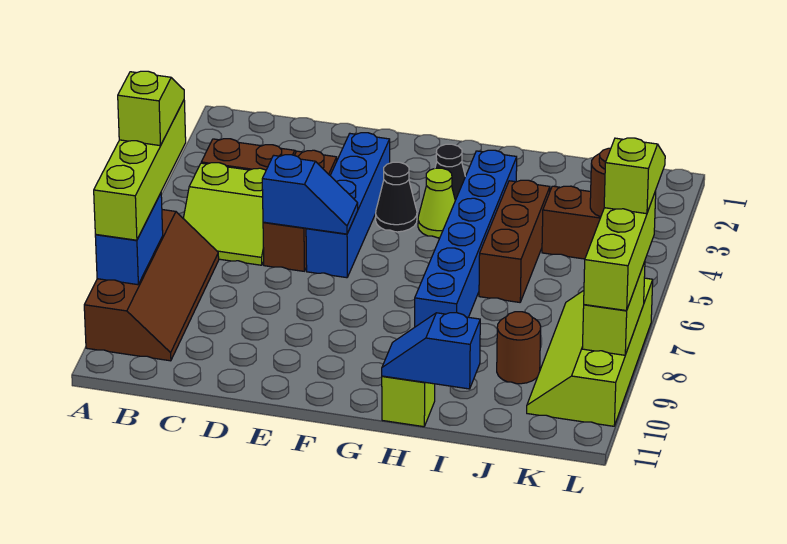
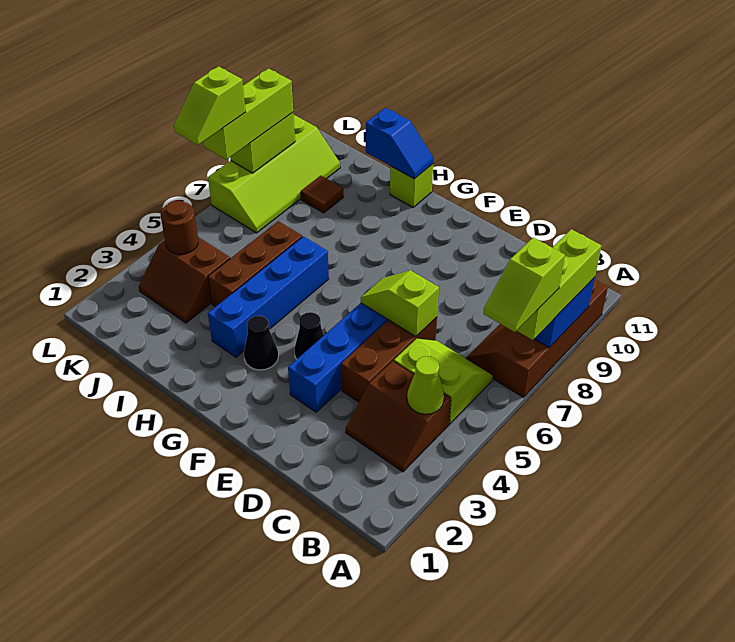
lime brick A6:A9 level 3 -> lime brick A7:A9 level 3
blue slope D6:E6 level 2 top D -> lime slope D6:E6 level 2 top D
lime cone G4 level 1 -> lime cone B4 level 2
blue brick H3:H8 level 1 -> blue brick H3:H6 level 1
brown round brick J9 level 1 -> brown tile J9 level 1

